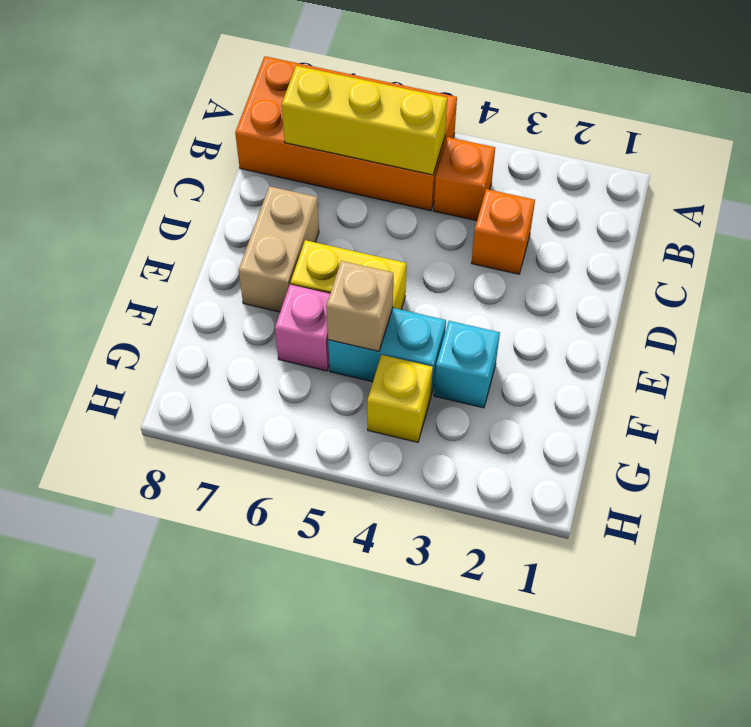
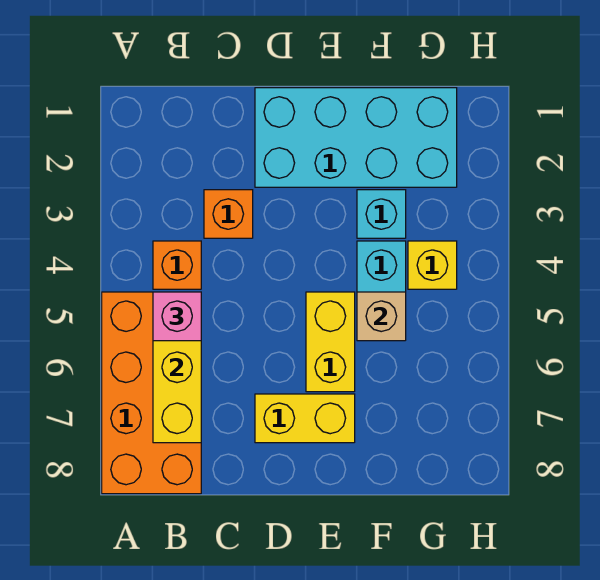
none -> cyan brick D1:G2 level 1
tan brick D7:E7 level 1 -> yellow brick D7:E7 level 1
pink brick F6 level 1 -> pink brick B5 level 3

